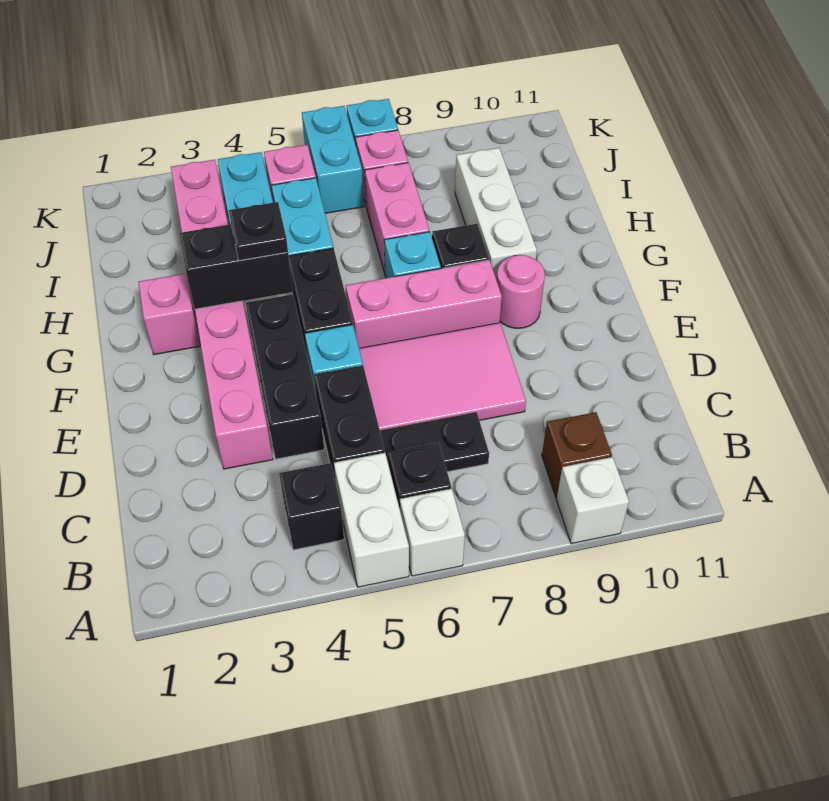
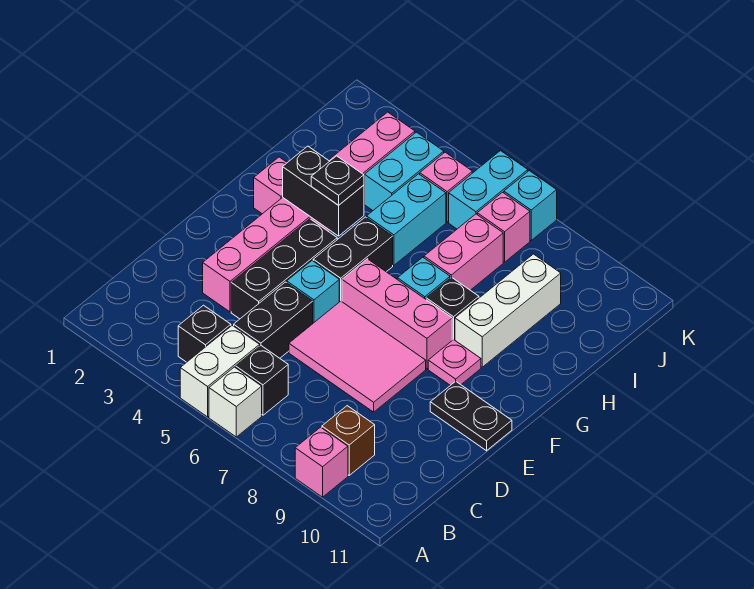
white brick A9 level 1 -> pink brick A9 level 1
black plate C6:C7 level 1 -> black plate E10:E11 level 1
pink round brick F9 level 1 -> pink plate F9 level 1

